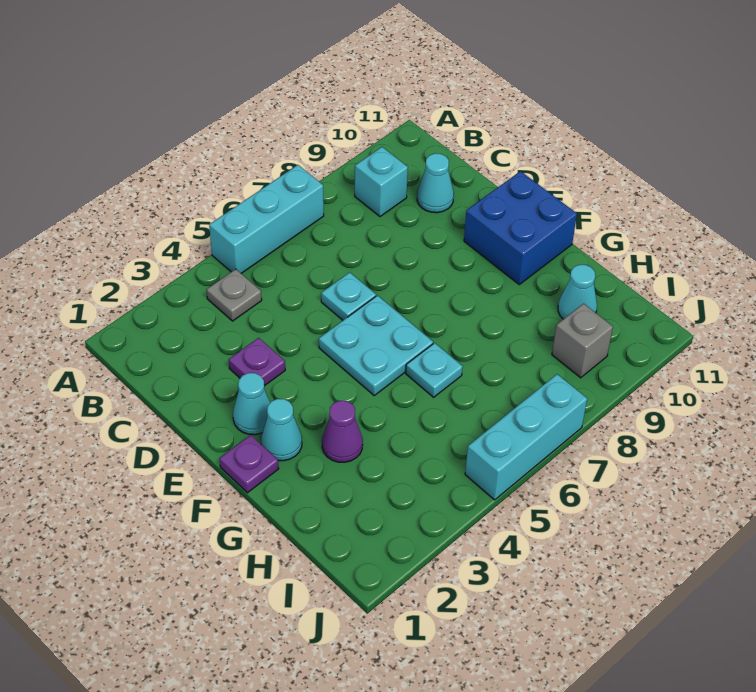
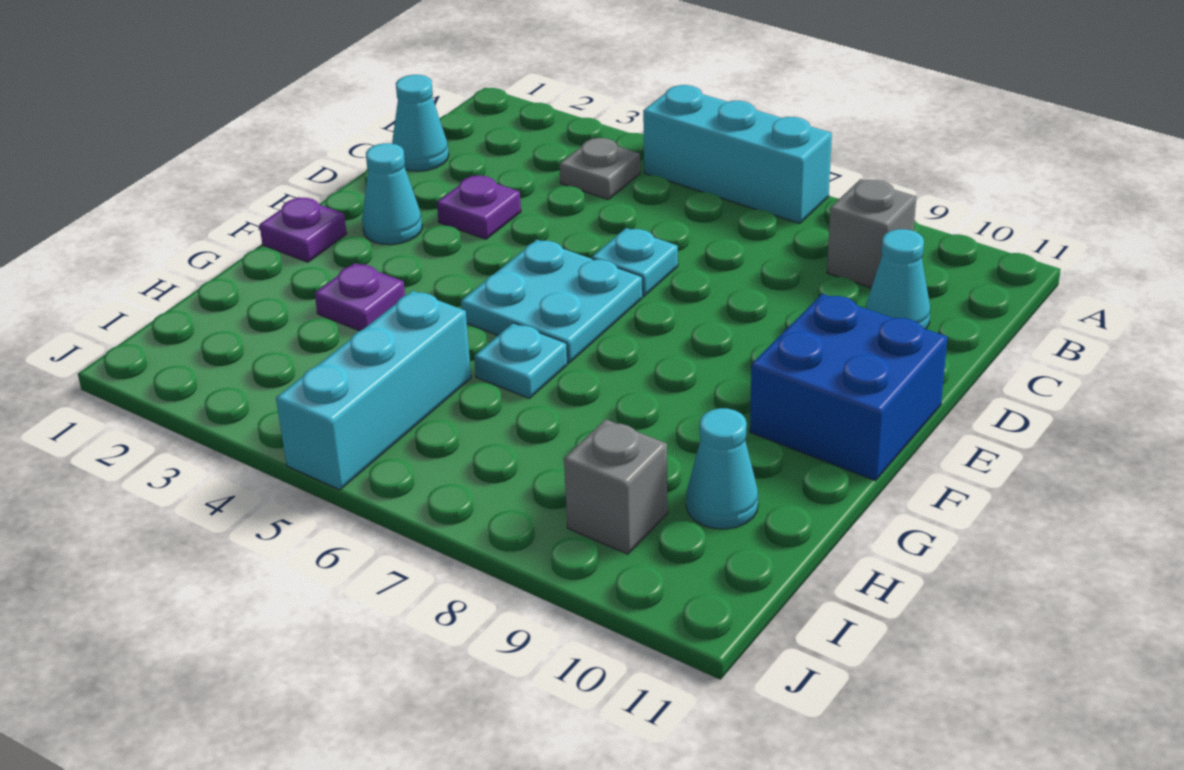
cyan brick B9 level 1 -> grey brick B9 level 1
cyan cone F2 level 1 -> cyan cone C1 level 1
purple cone G3 level 1 -> purple plate G3 level 1
cyan brick J5:J7 level 1 -> cyan brick H5:J5 level 1

